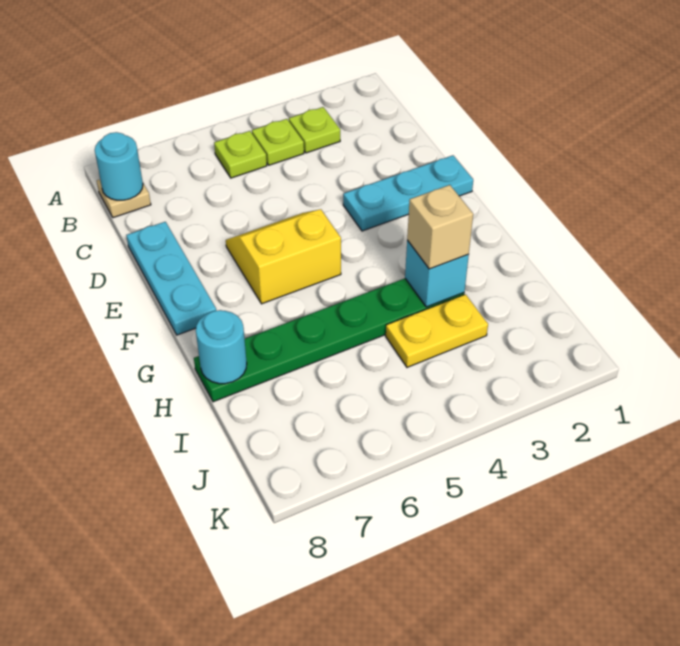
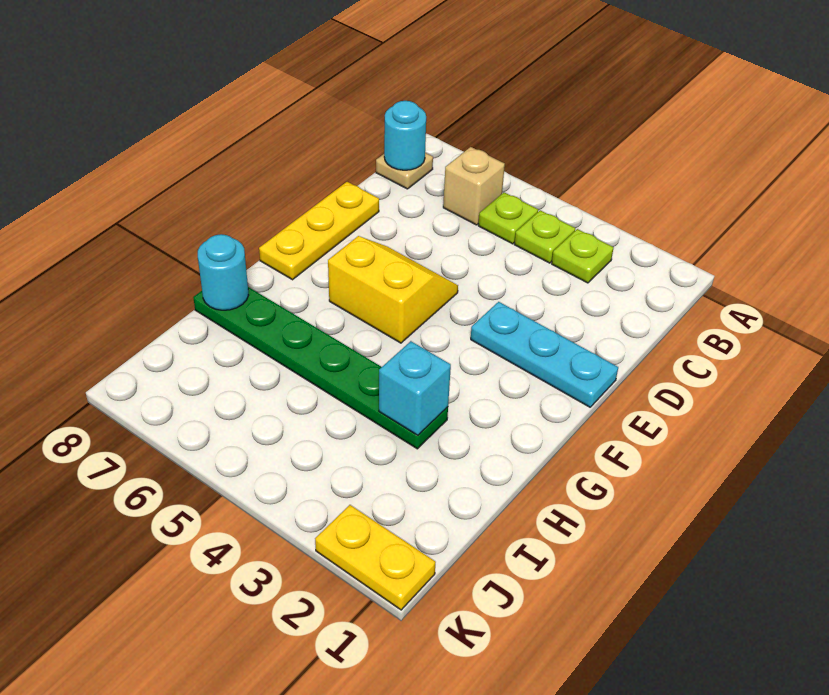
cyan plate D8:F8 level 1 -> yellow plate D8:F8 level 1
tan brick H3 level 3 -> tan brick B6 level 1
yellow plate I3:I4 level 1 -> yellow plate K1:K2 level 1

